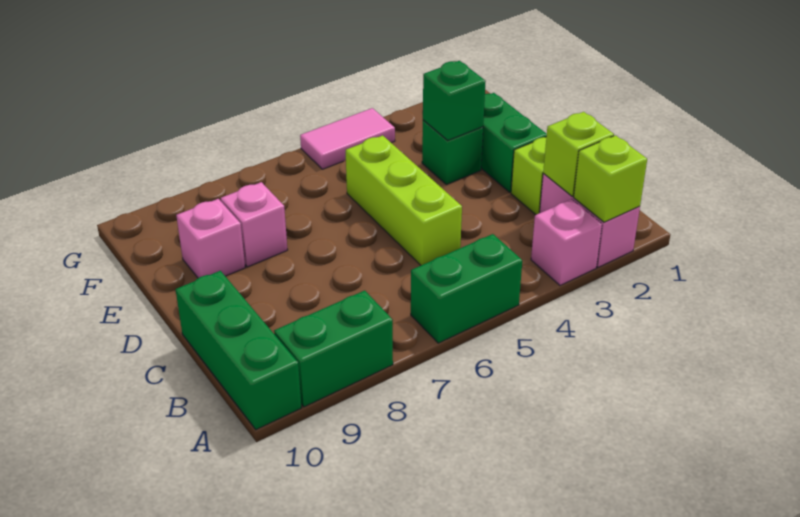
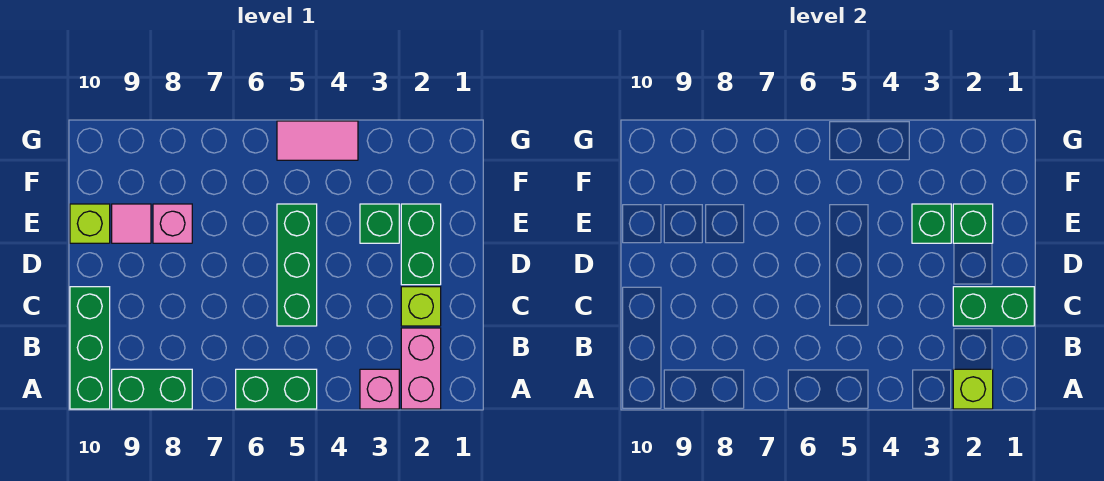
lime brick B2 level 2 -> lime brick E10 level 1
none -> green brick C1:C2 level 2
lime brick C5:E5 level 1 -> green brick C5:E5 level 1
none -> green brick E2 level 2
pink brick E9 level 1 -> pink tile E9 level 1

